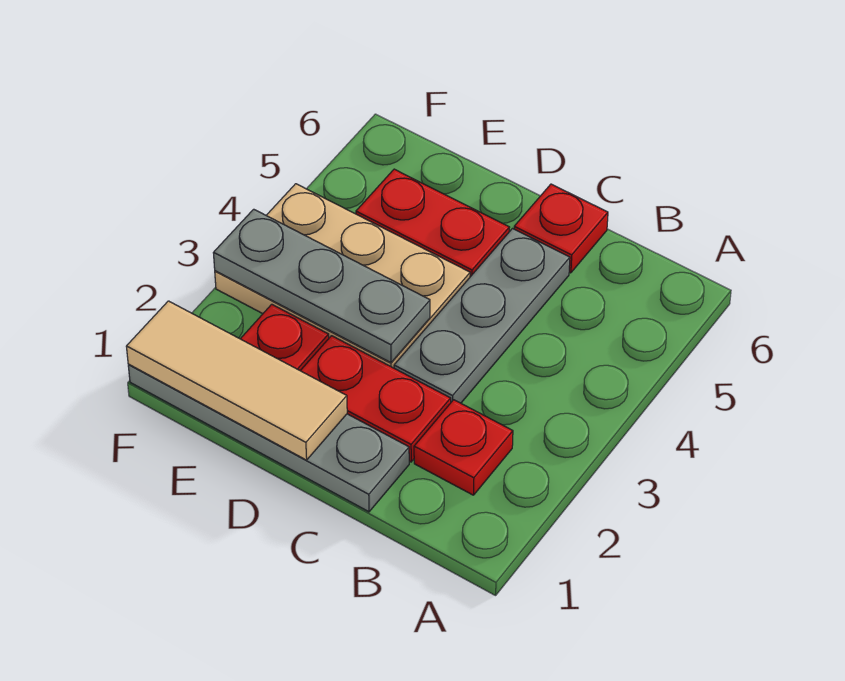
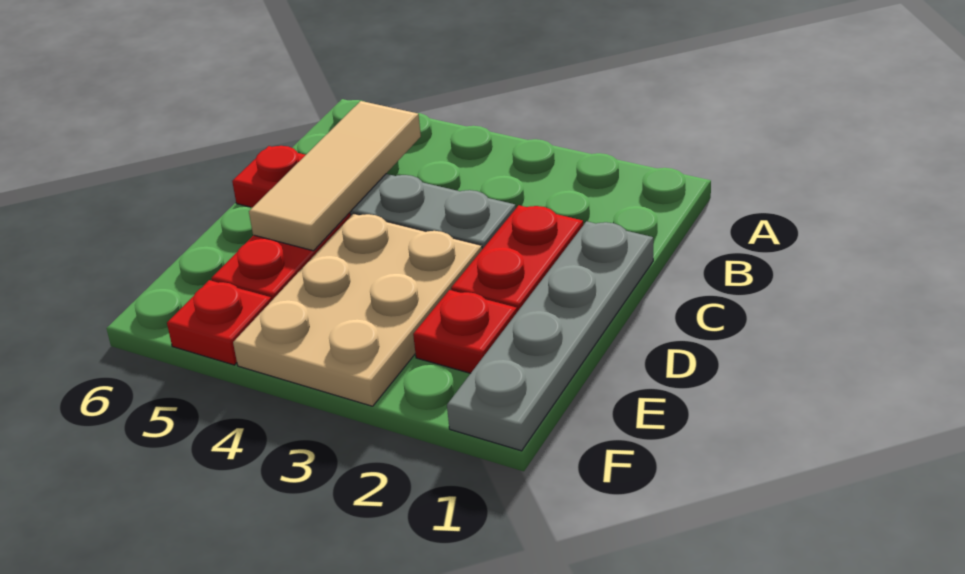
red plate B2 level 1 -> red plate F5 level 1
tan tile D1:F1 level 2 -> tan tile B5:D5 level 2
grey plate D3:F3 level 2 -> none

